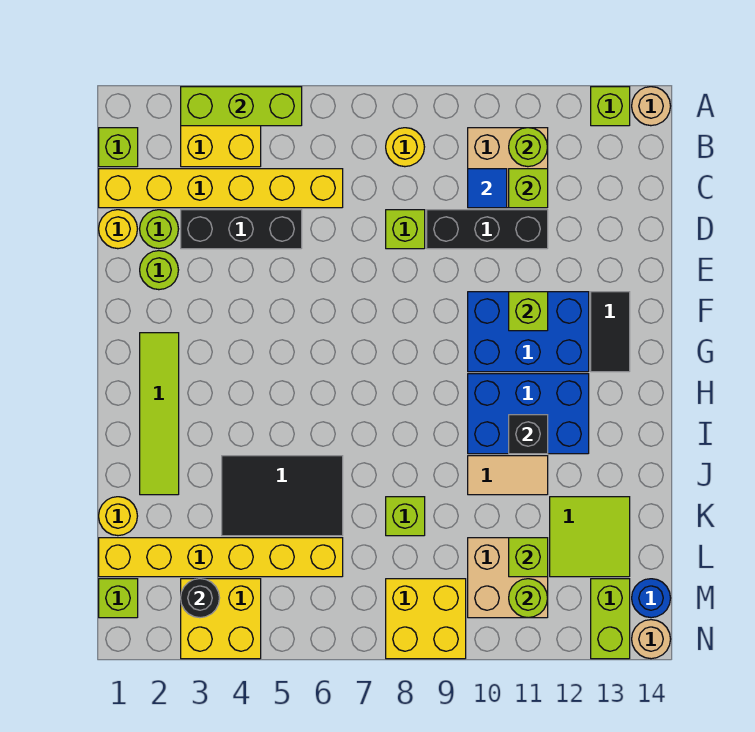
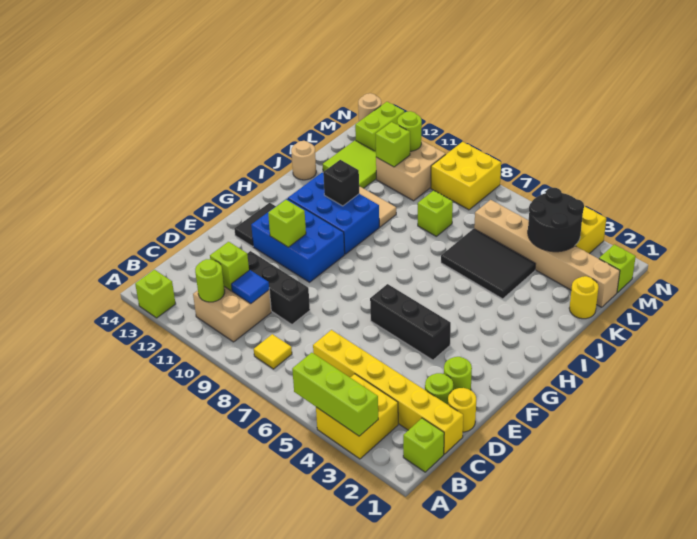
tan round brick A14 level 1 -> tan round brick J14 level 1
yellow round brick B8 level 1 -> yellow tile B8 level 1
black brick D3:D5 level 1 -> black brick F4:F6 level 1
lime brick D8 level 1 -> none
lime tile G2:J2 level 1 -> none
yellow brick L1:L6 level 1 -> tan brick L1:L6 level 1
black round brick M3 level 2 -> black round brick L3:M4 level 2
blue round brick M14 level 1 -> none

